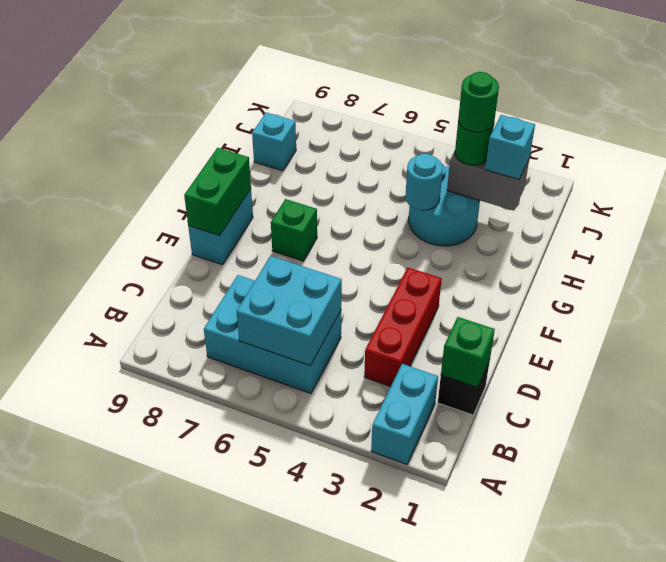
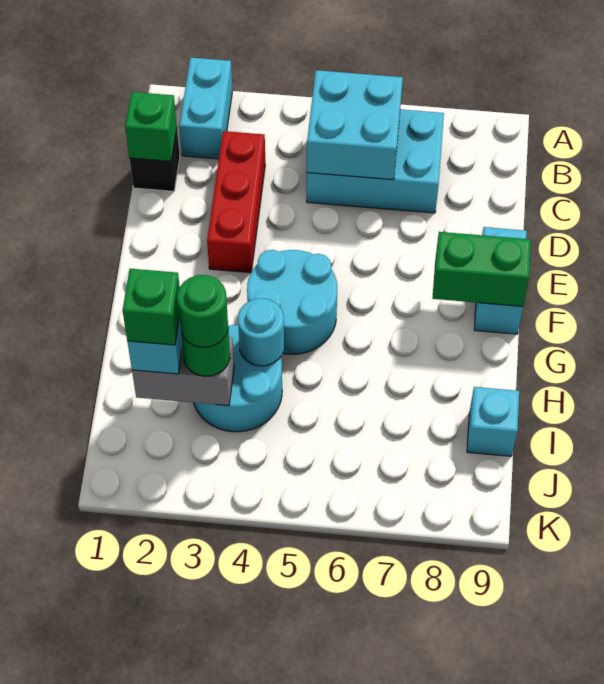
green brick E9:F9 level 2 -> green brick F8:F9 level 2
none -> cyan round brick F4:G5 level 1
green brick F7 level 1 -> green brick I2 level 4

